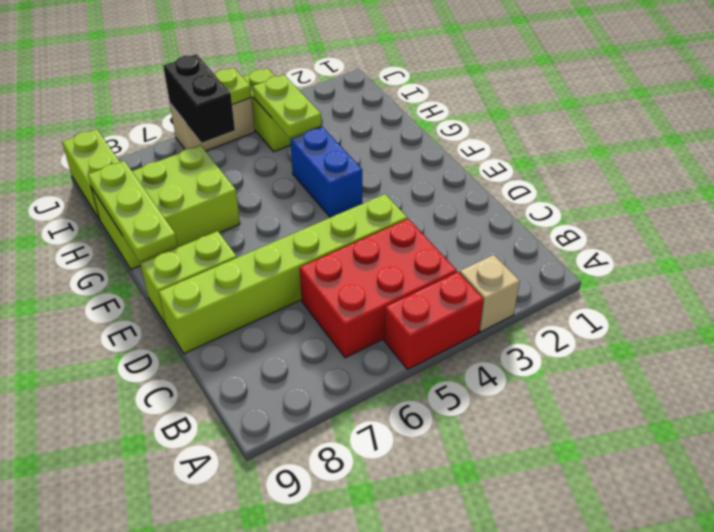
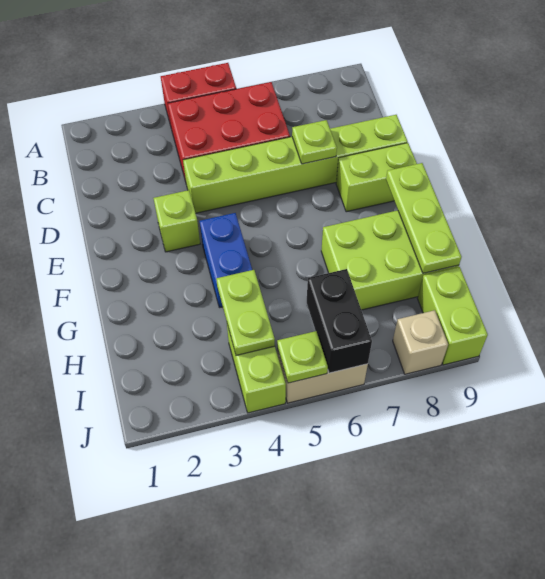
tan brick A3 level 1 -> tan brick J8 level 1
none -> lime plate D7 level 2
none -> lime brick E3 level 1

